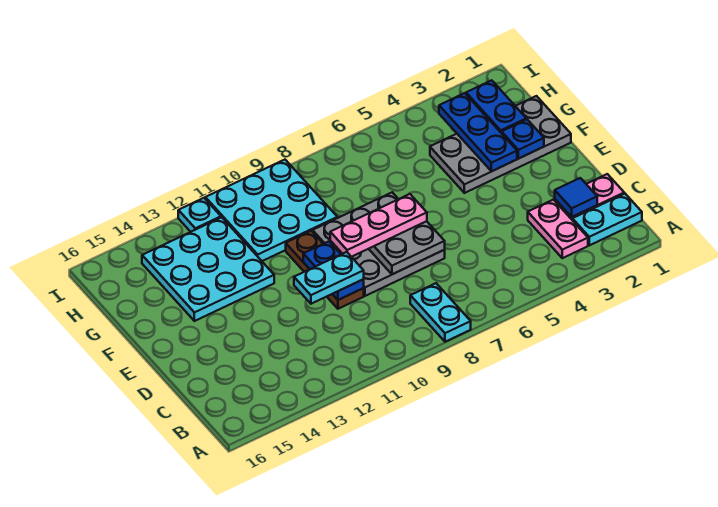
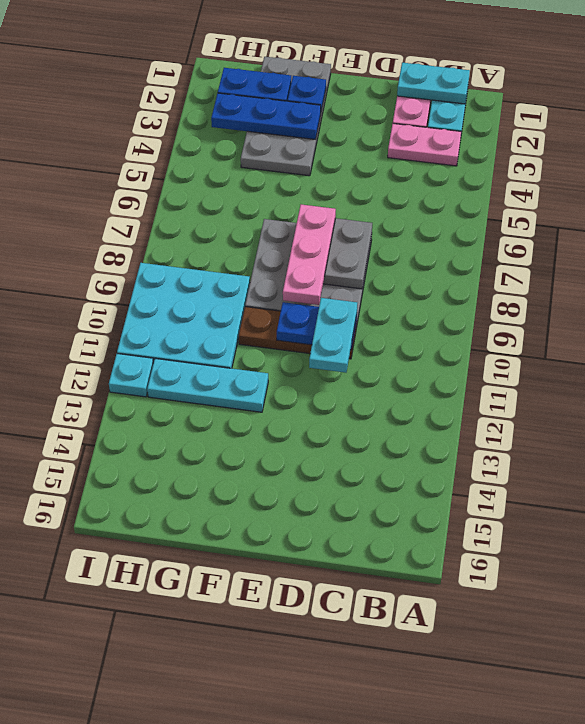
cyan plate A8:B8 level 1 -> cyan plate B1:C1 level 2
blue tile C2 level 2 -> none
cyan plate F12:H14 level 1 -> cyan plate F12:H12 level 1

